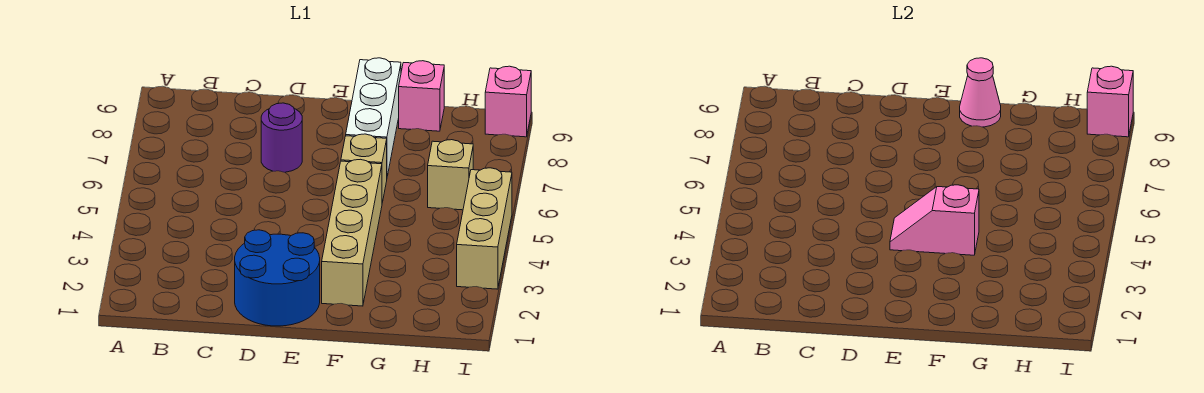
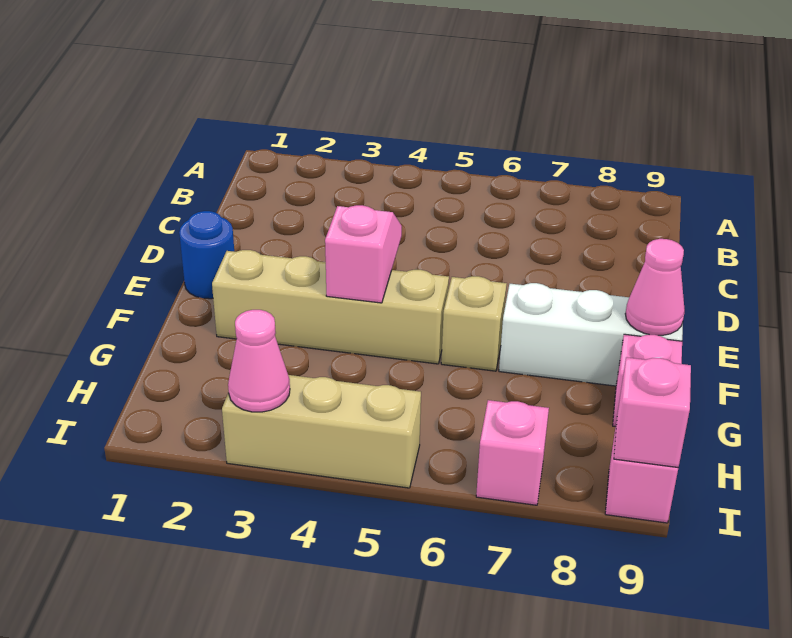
blue round brick D1:E2 level 1 -> blue round brick E1 level 1
purple round brick D7 level 1 -> none
tan brick H6 level 1 -> none
none -> pink cone I3 level 2
none -> pink brick I7 level 1

